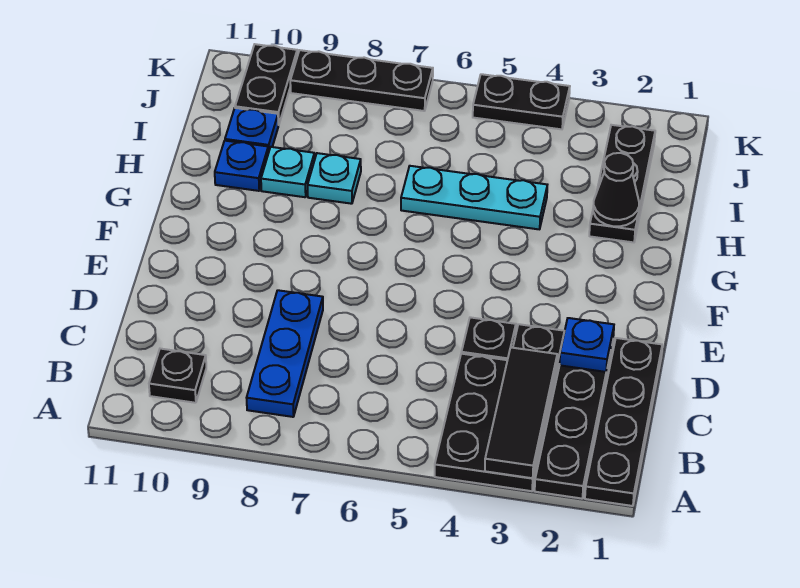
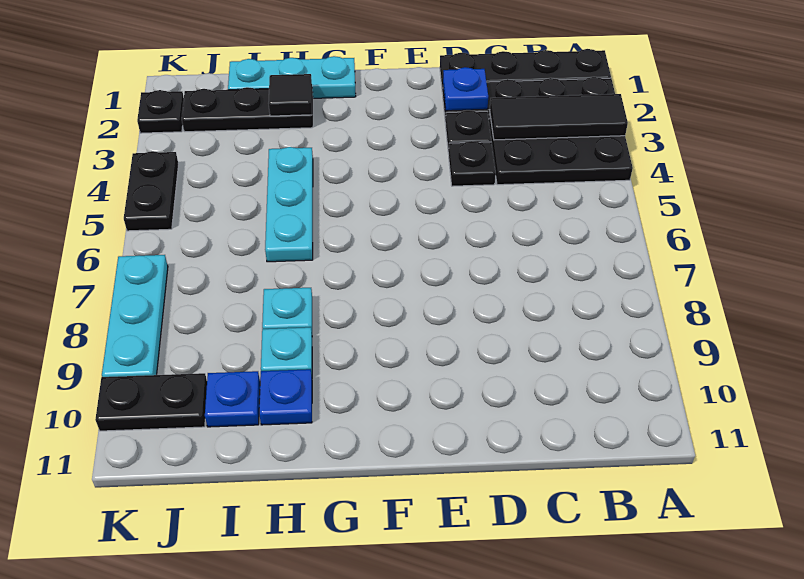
blue plate B8:D8 level 1 -> none
black plate B10 level 1 -> black plate K2 level 1
none -> cyan plate G1:I1 level 1
black cone H2 level 2 -> black tile H2 level 2
black plate K7:K9 level 1 -> cyan plate K7:K9 level 1

